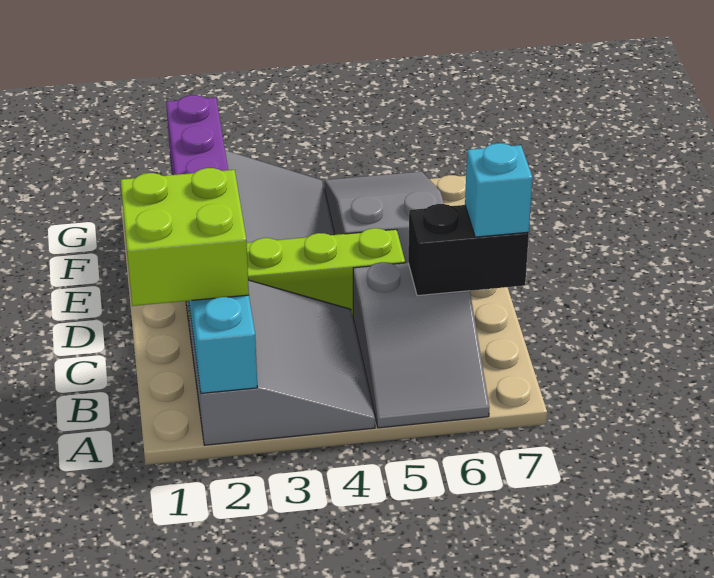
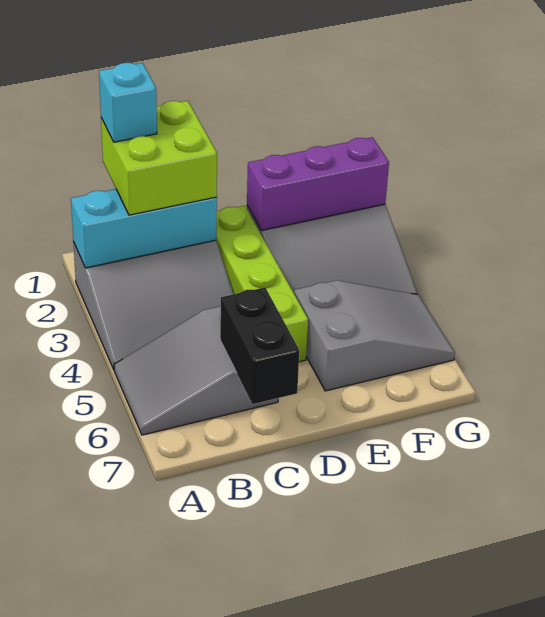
cyan brick C7 level 3 -> cyan brick B1 level 4

